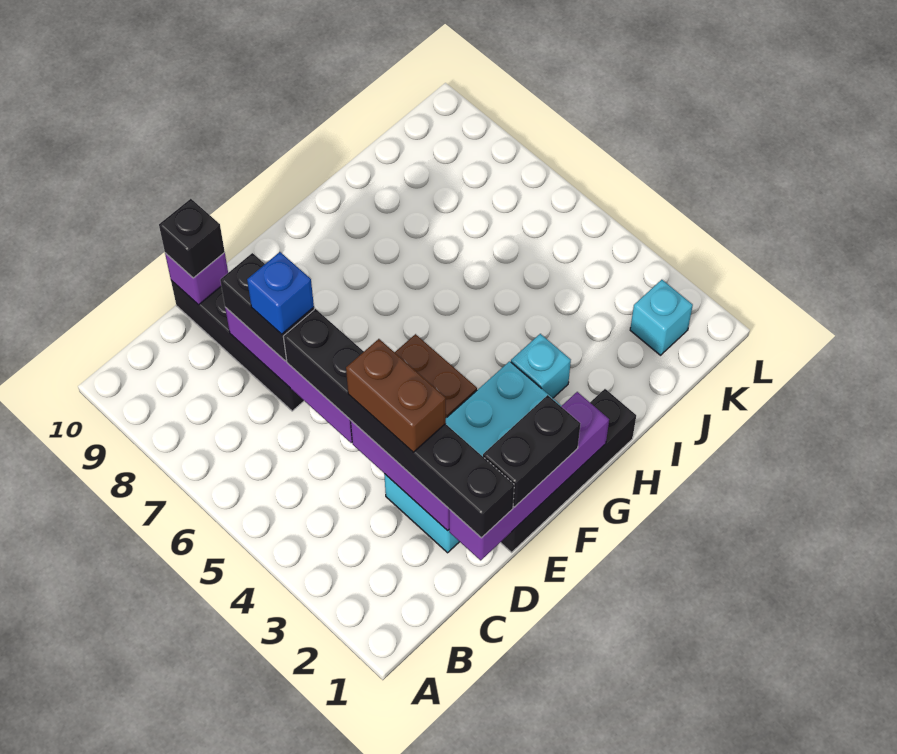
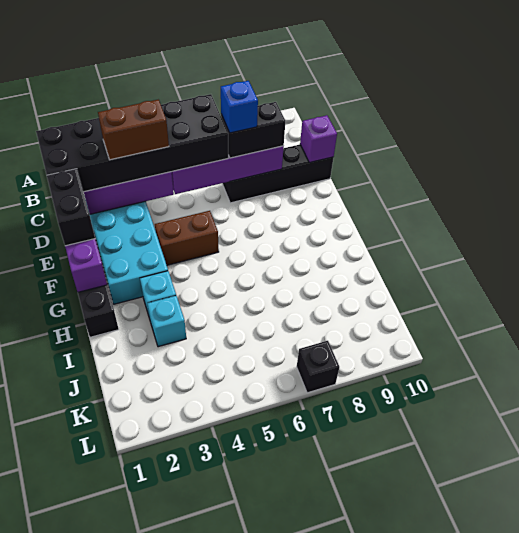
black brick D1:D6 level 3 -> black brick C1:D6 level 3
black brick D10 level 3 -> black brick L7 level 1
cyan brick K2 level 1 -> cyan brick I3 level 1

